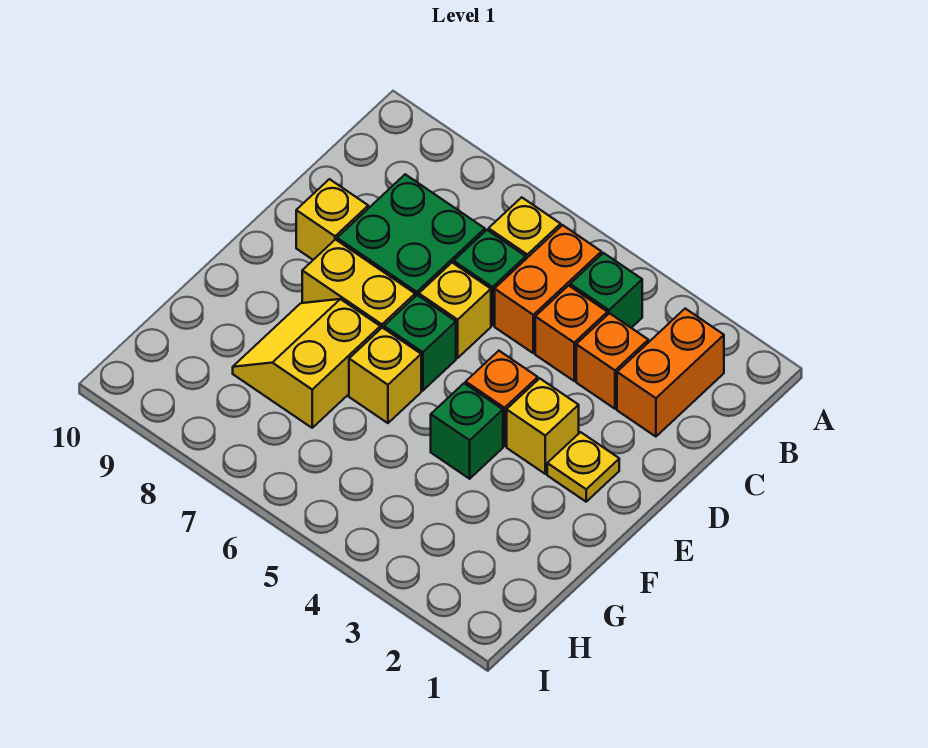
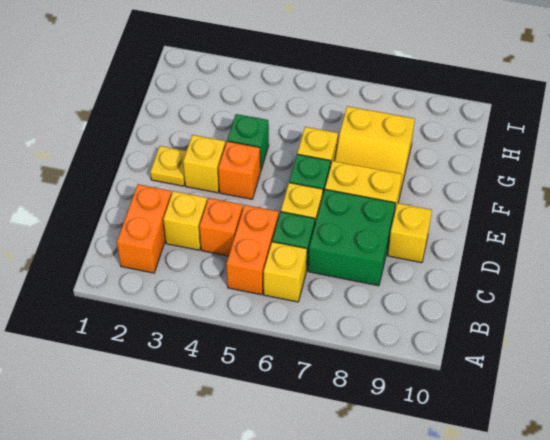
green brick B4 level 1 -> none
orange brick C3 level 1 -> yellow brick C3 level 1
yellow slope F7:G8 level 1 top 7 -> yellow slope F7:G8 level 1 top G

